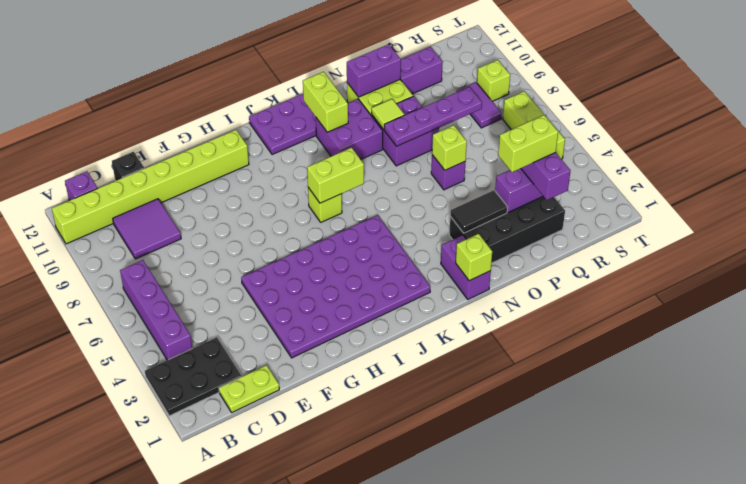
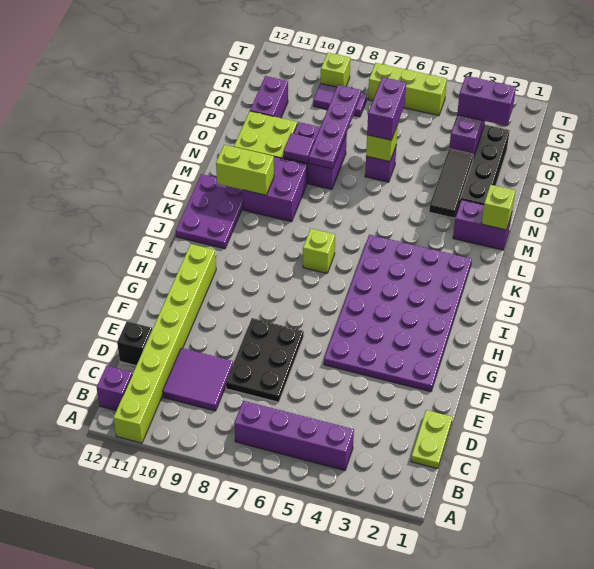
black plate A2:C3 level 1 -> black plate D7:F8 level 1
lime brick J7:K7 level 2 -> none
black tile N3:O3 level 2 -> black tile M3:O3 level 2
lime tile N9 level 2 -> purple tile N9 level 2
purple brick N11:O11 level 2 -> purple brick O6:P6 level 3
lime brick P3:Q3 level 4 -> none

